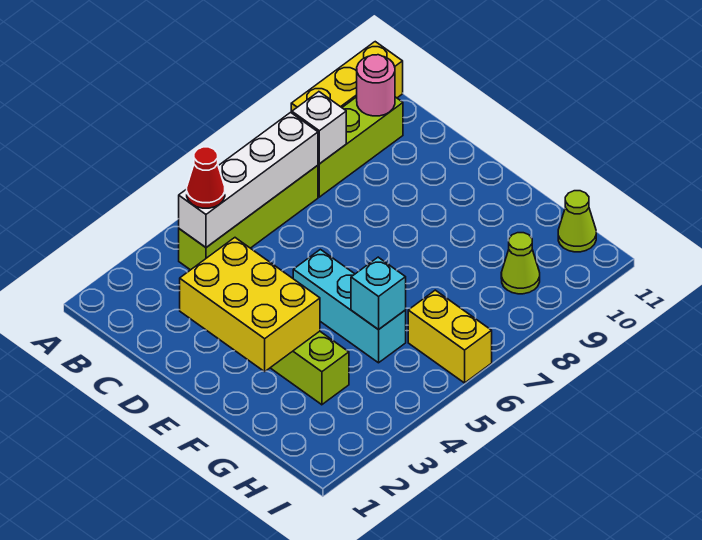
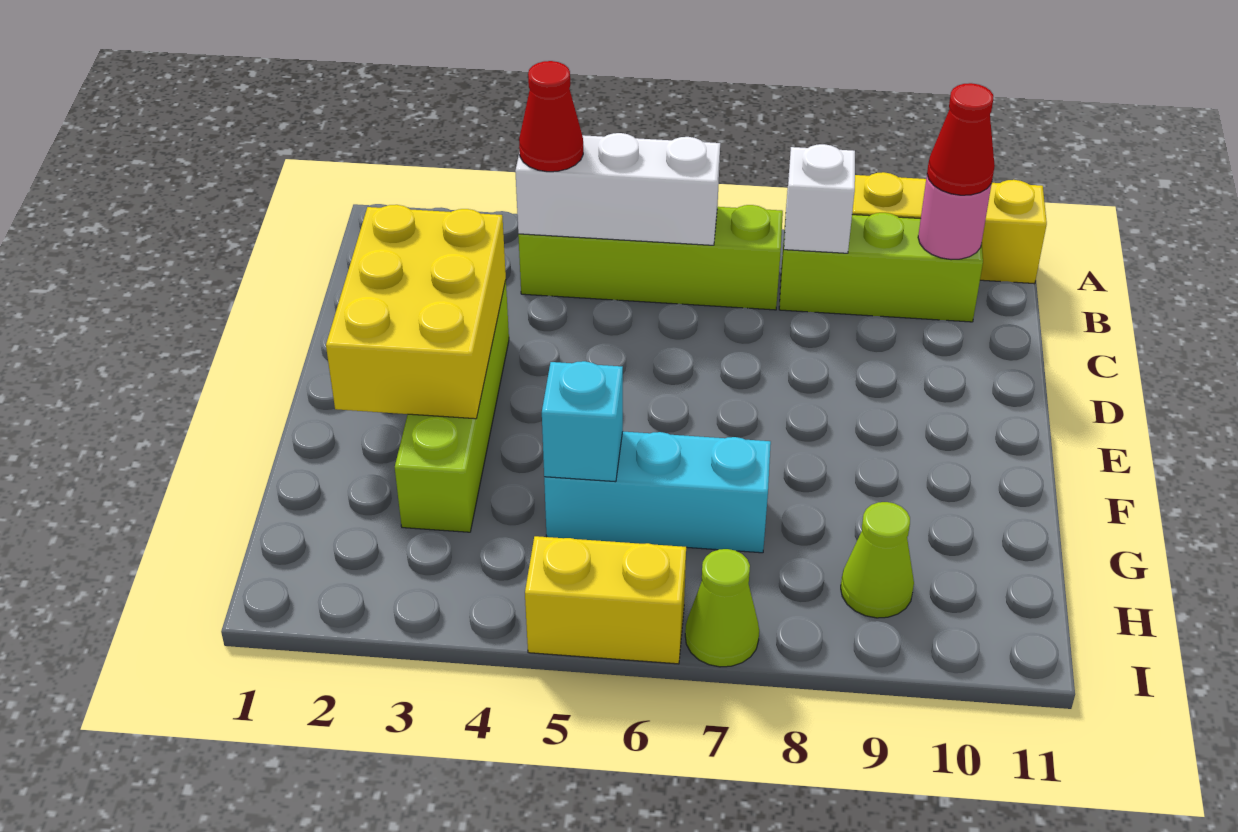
white brick B4:B7 level 2 -> white brick B4:B6 level 2
none -> red cone B10 level 3
cyan brick E5:G5 level 1 -> cyan brick G5:G7 level 1
yellow brick H6:I6 level 1 -> yellow brick I5:I6 level 1
lime cone H11 level 1 -> lime cone I7 level 1

